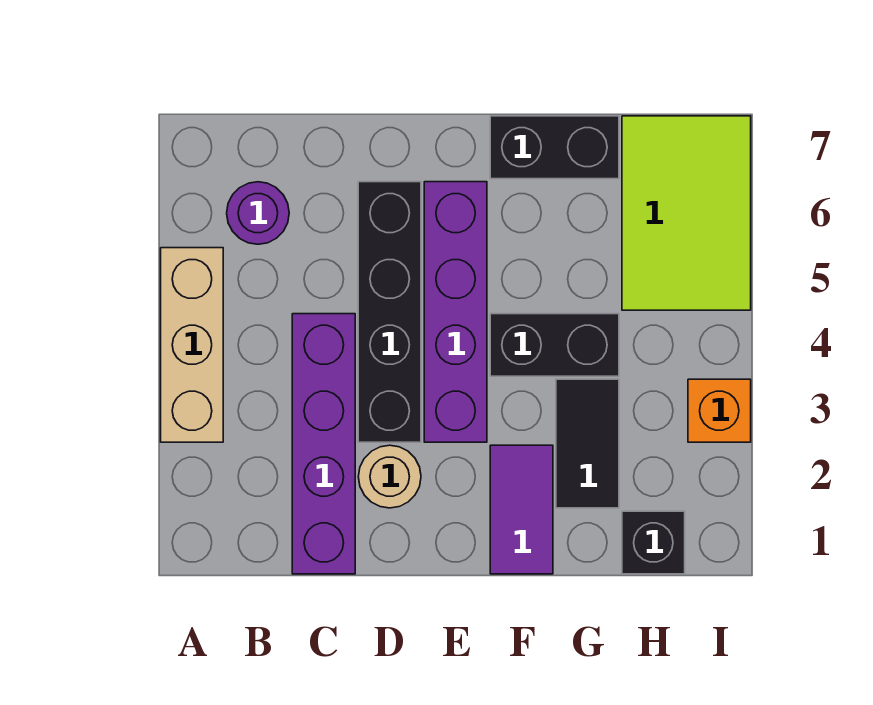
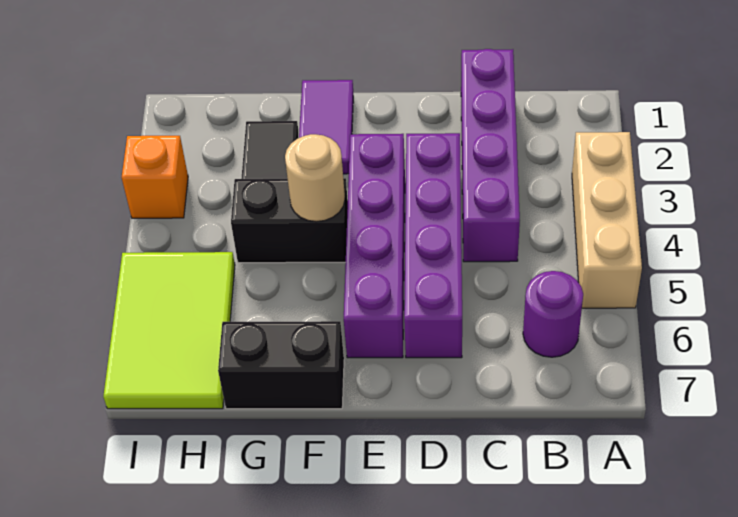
tan round brick D2 level 1 -> tan round brick F4 level 2
black brick D3:D6 level 1 -> purple brick D3:D6 level 1
black brick H1 level 1 -> none

